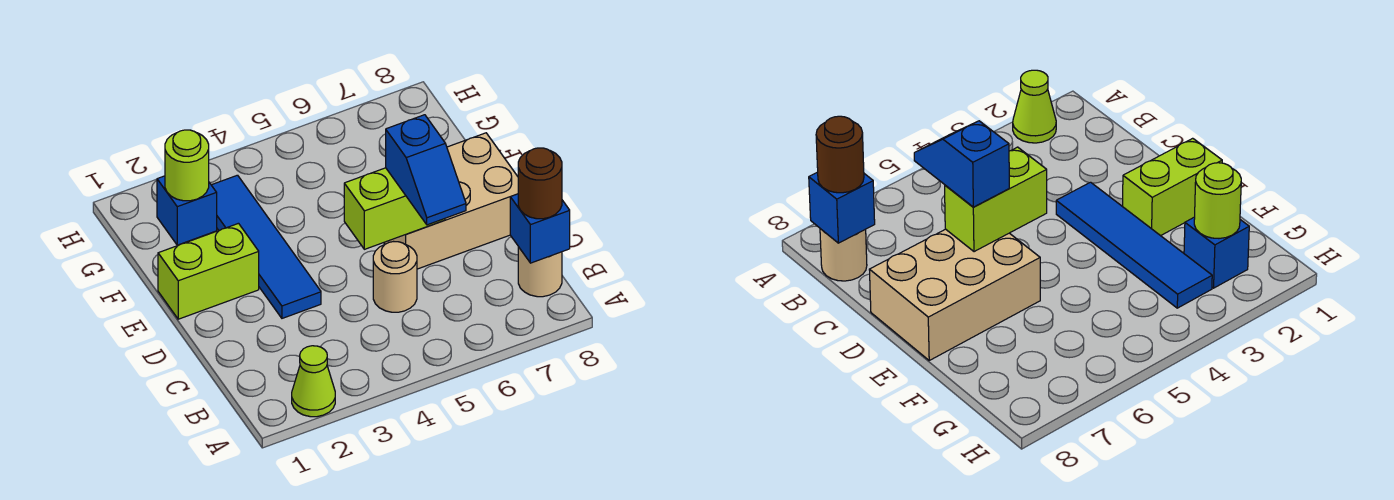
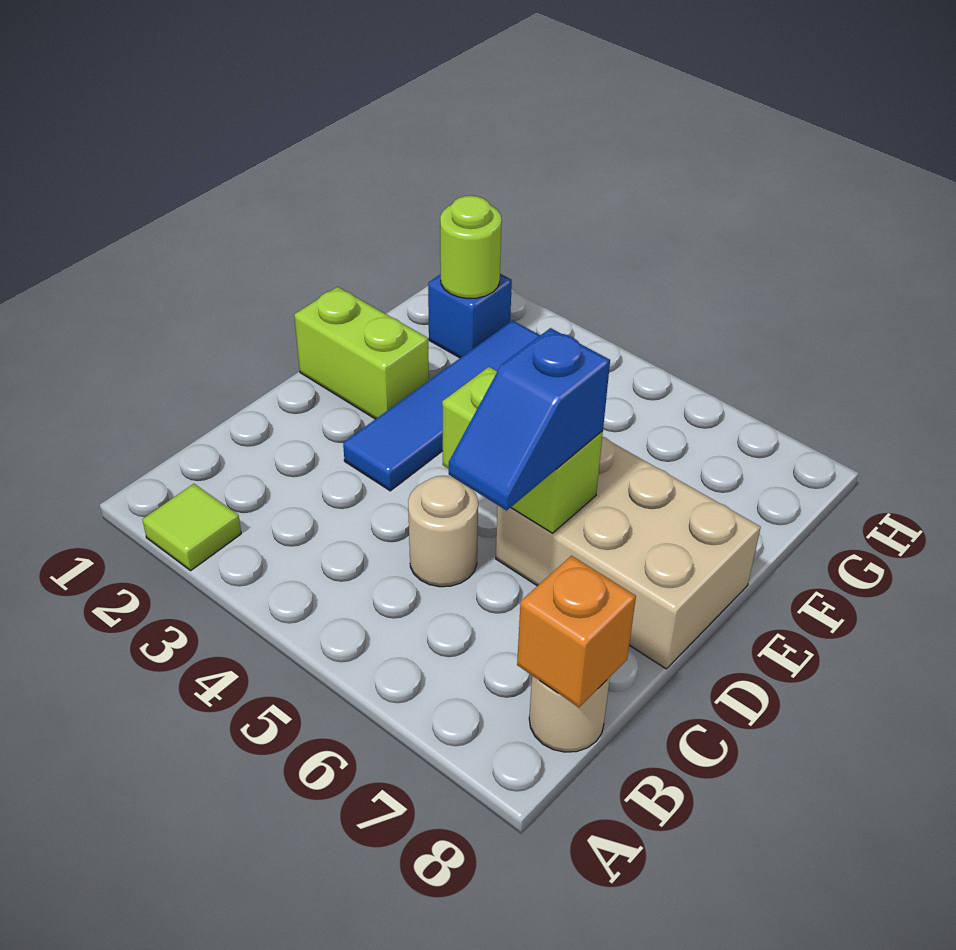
lime cone A2 level 1 -> lime tile A2 level 1
blue brick B8 level 2 -> orange brick B8 level 2
brown round brick B8 level 3 -> none

